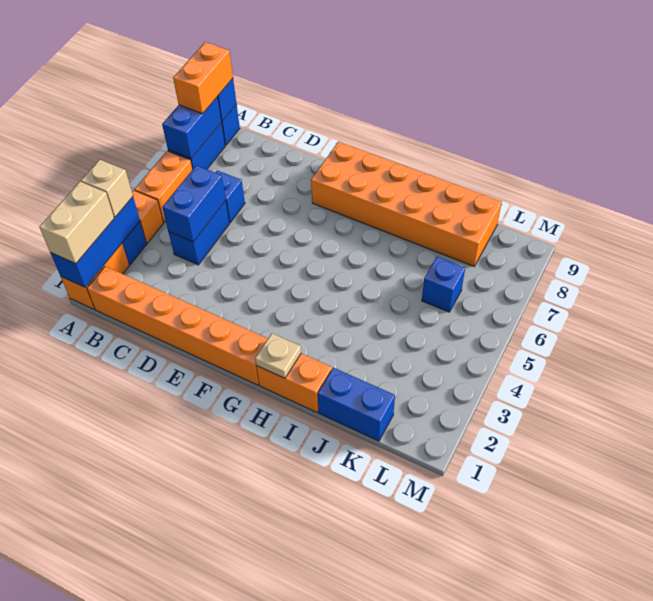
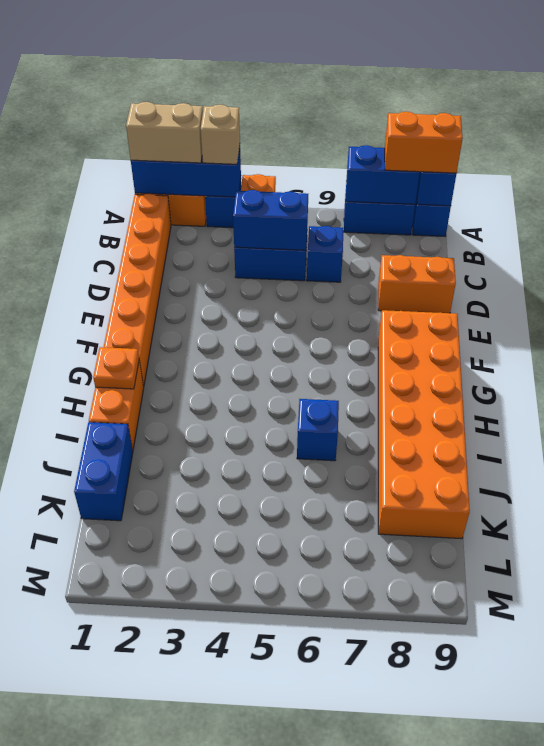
orange brick A5:A6 level 1 -> orange brick D8:D9 level 1
tan plate H1 level 2 -> orange plate H1 level 2
blue brick K6 level 1 -> blue brick I6 level 1

